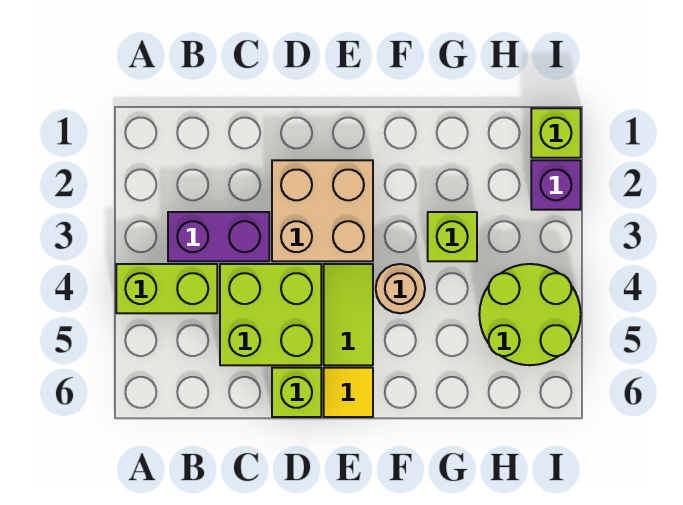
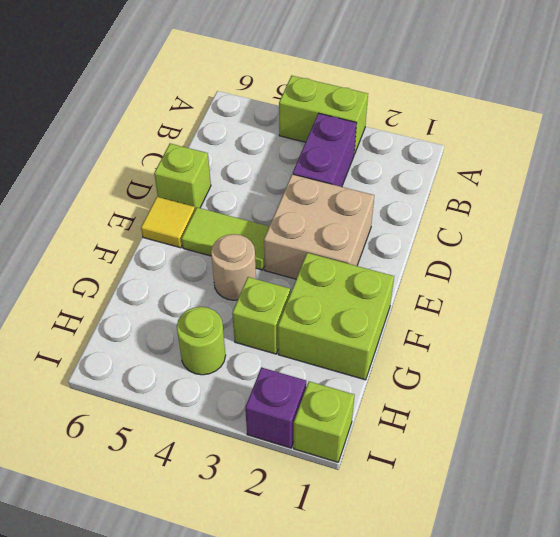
lime brick A4:B4 level 1 -> lime brick A3:A4 level 1
lime brick C4:D5 level 1 -> lime brick F1:G2 level 1
lime round brick H4:I5 level 1 -> lime round brick H4 level 1

